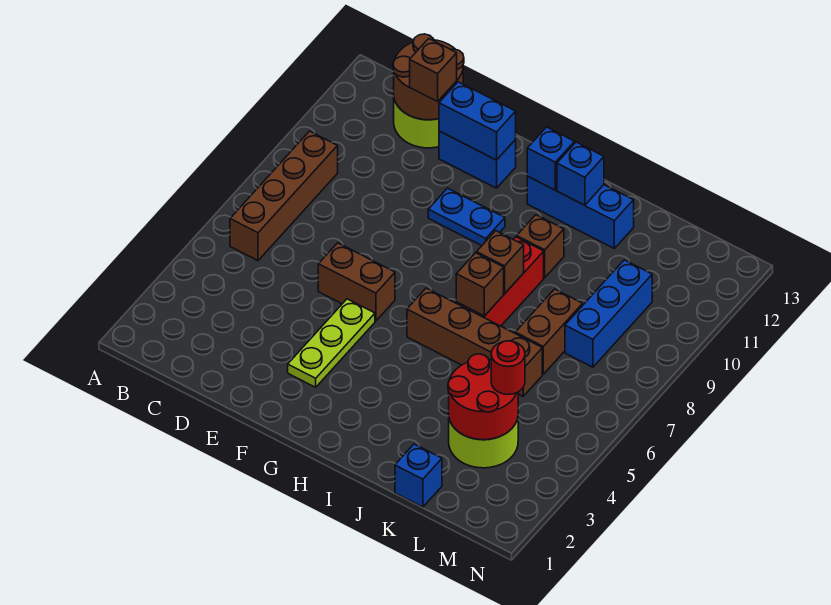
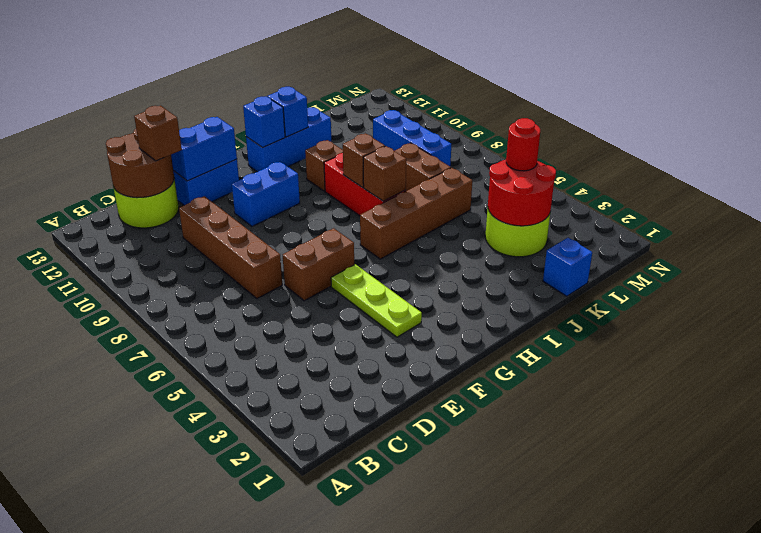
brown brick B6:B9 level 1 -> brown brick D7:D10 level 1
blue plate F10:G10 level 1 -> blue brick F10:G10 level 1

